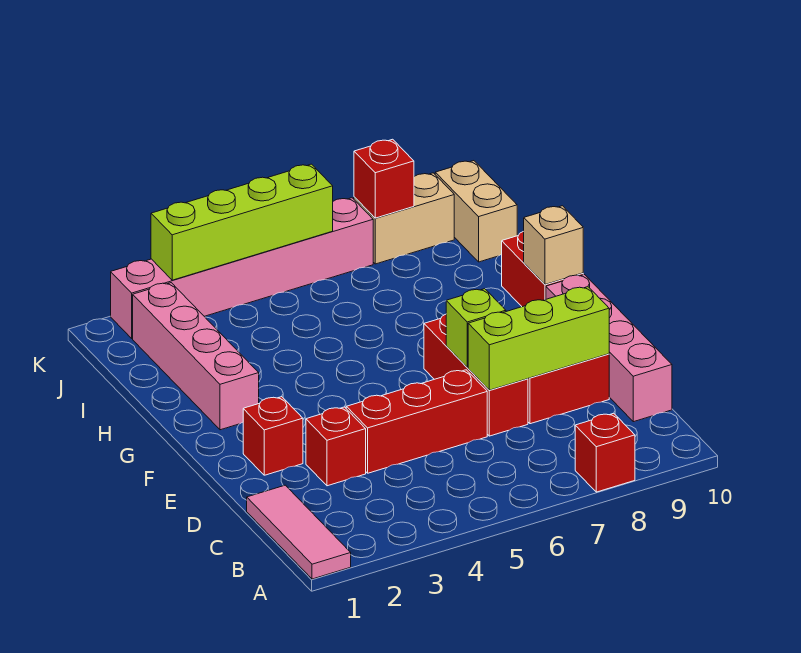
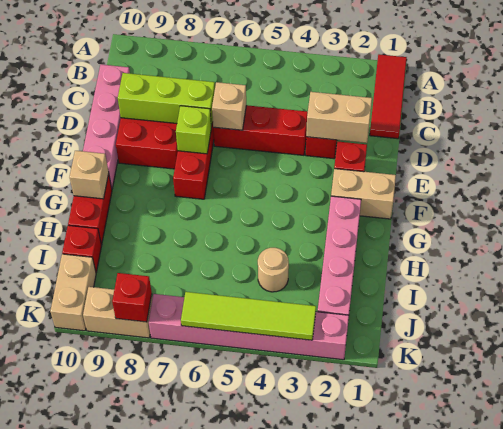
pink tile A1:C1 level 1 -> red tile A1:C1 level 1
red brick A8 level 1 -> red brick I10 level 1
none -> tan brick D2:D3 level 2
none -> tan brick D6 level 2
none -> tan brick F1:F2 level 1
none -> tan round brick I4 level 1
lime brick K3:K6 level 2 -> lime tile K3:K6 level 2

